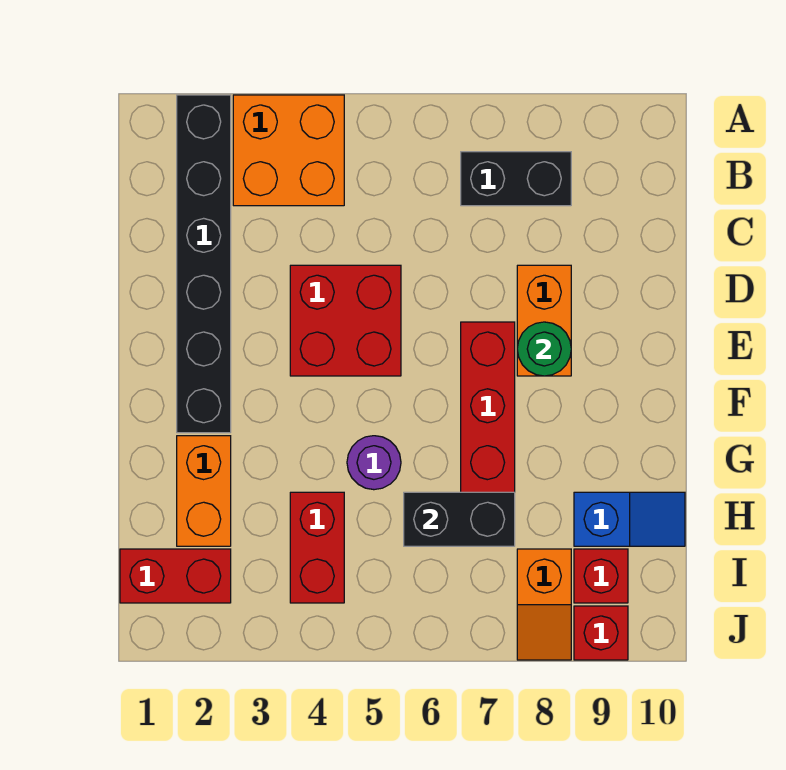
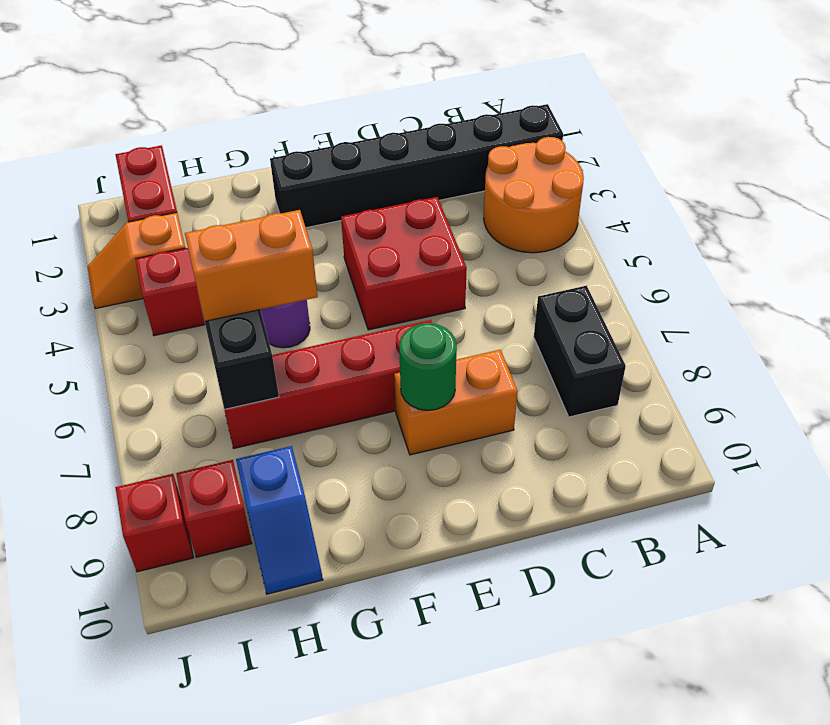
orange brick A3:B4 level 1 -> orange round brick A3:B4 level 1
orange brick G2:H2 level 1 -> orange brick G6:H6 level 3
orange slope I8:J8 level 1 top I -> orange slope I3:J3 level 1 top I

